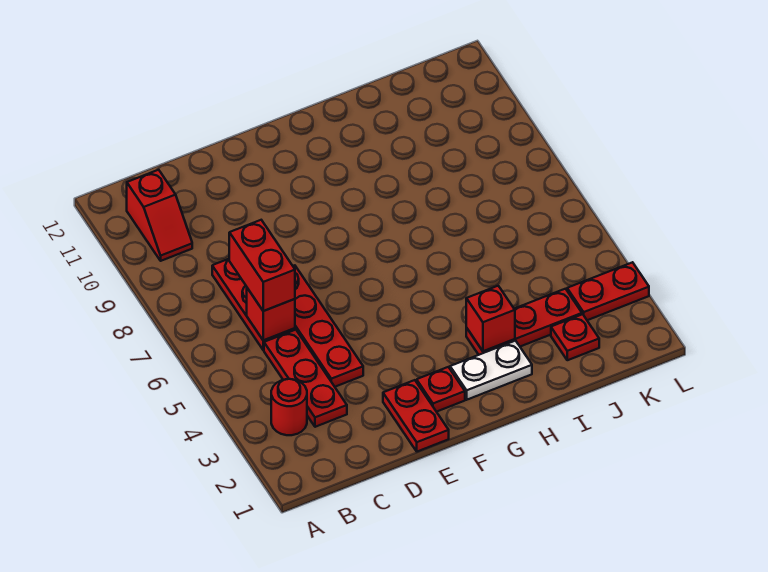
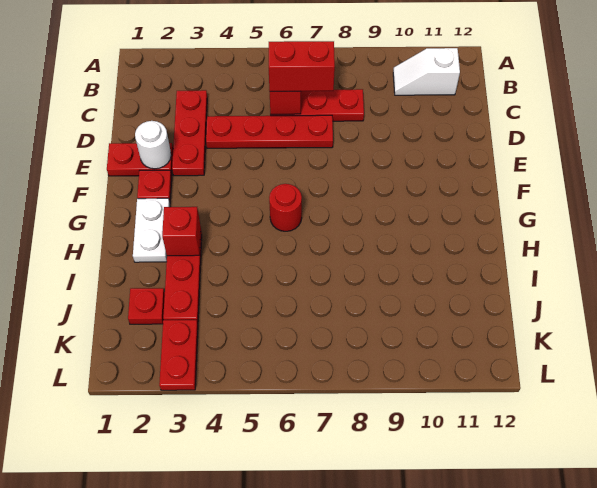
red round brick B3 level 1 -> red round brick G6 level 1
red slope B10:B11 level 1 top 11 -> white slope B10:B11 level 1 top 11
red plate C3:C5 level 1 -> red plate C3:E3 level 1
none -> white round brick E2 level 2

